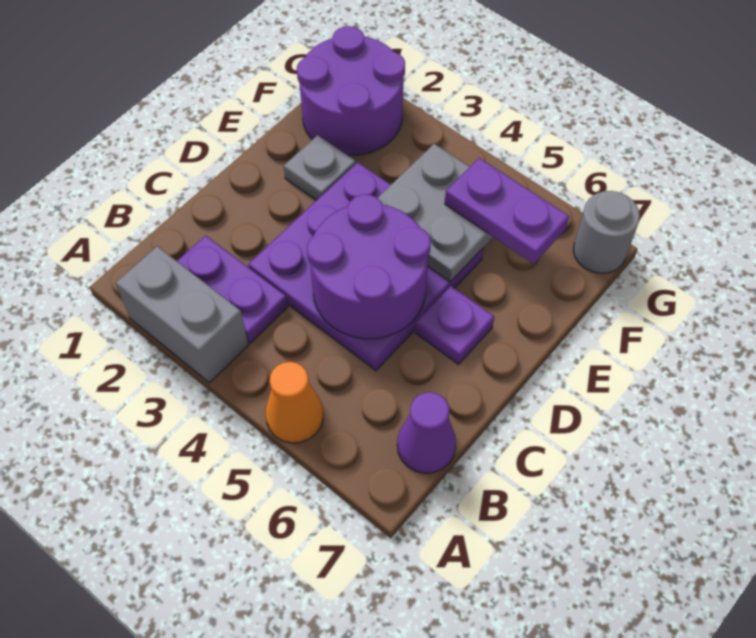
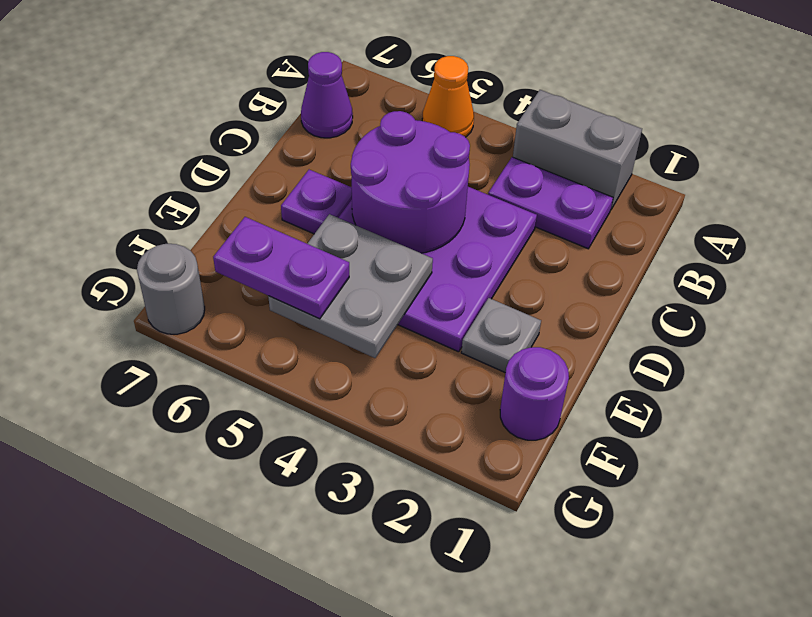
purple round brick F1:G2 level 1 -> purple round brick F1 level 1

